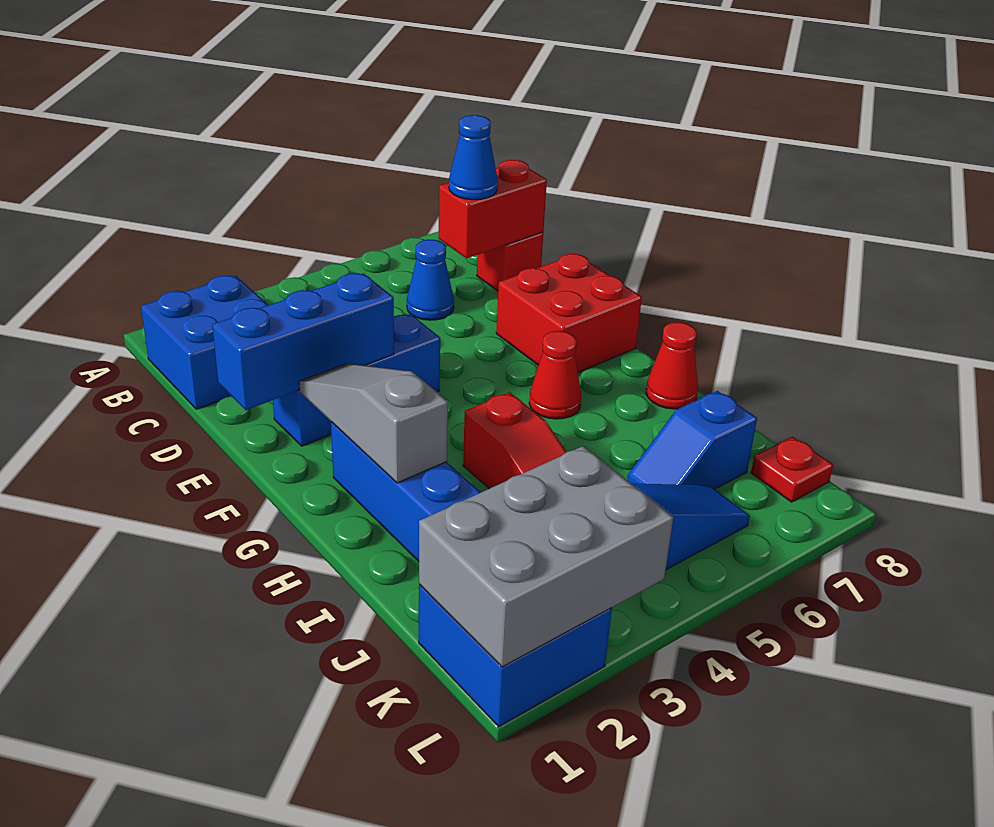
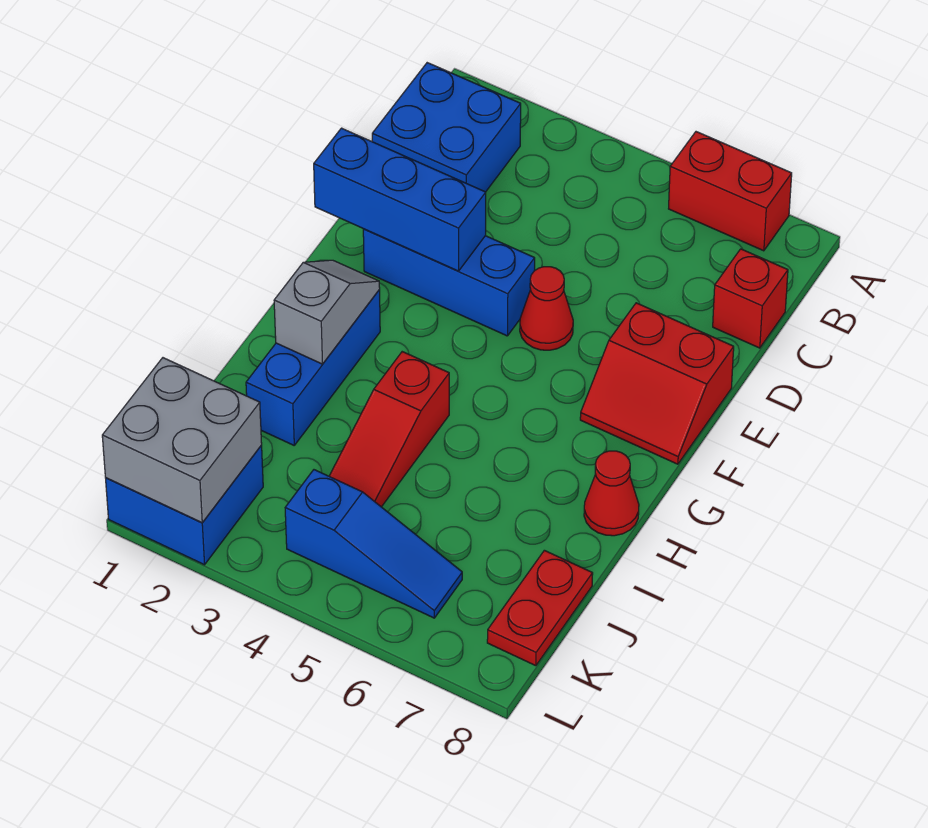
blue cone C6 level 1 -> none
red brick C7:C8 level 2 -> red brick A6:A7 level 1
blue cone C7 level 3 -> none
red brick E7:F8 level 1 -> red slope E7:F8 level 1 top E
grey slope F2:H2 level 2 top H -> grey slope G2:H2 level 2 top H
red cone G6 level 1 -> red cone E5 level 1
blue slope J6:J7 level 1 top 7 -> none
grey brick K1:L3 level 2 -> grey brick K1:L2 level 2
red plate K8 level 1 -> red plate J8:K8 level 1

